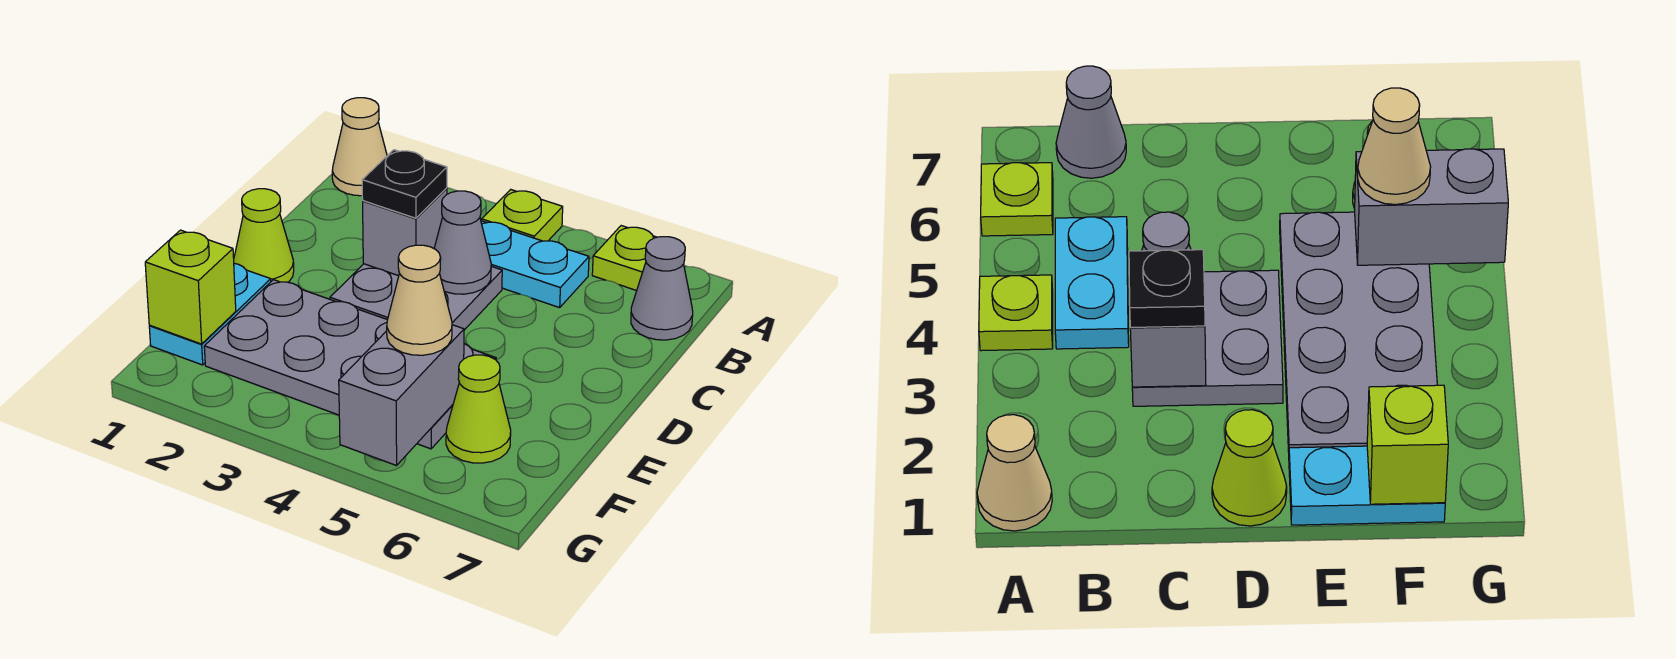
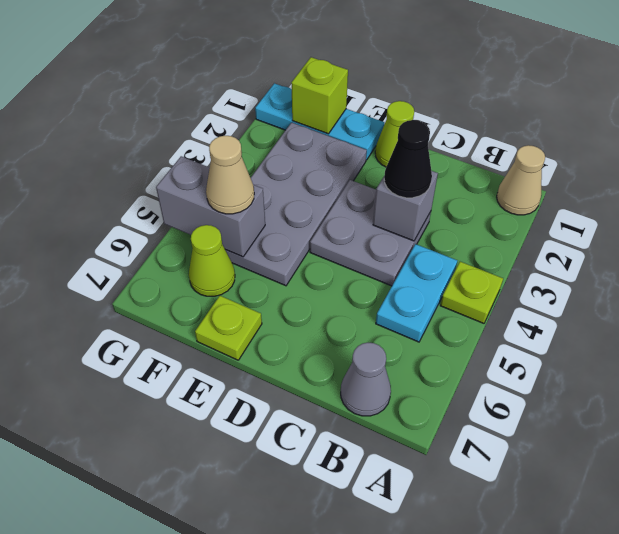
lime plate A6 level 1 -> lime plate E7 level 1
black plate C3 level 3 -> black cone C3 level 3
grey cone C4 level 2 -> none
cyan plate E1:F1 level 1 -> cyan plate E1:G1 level 1

